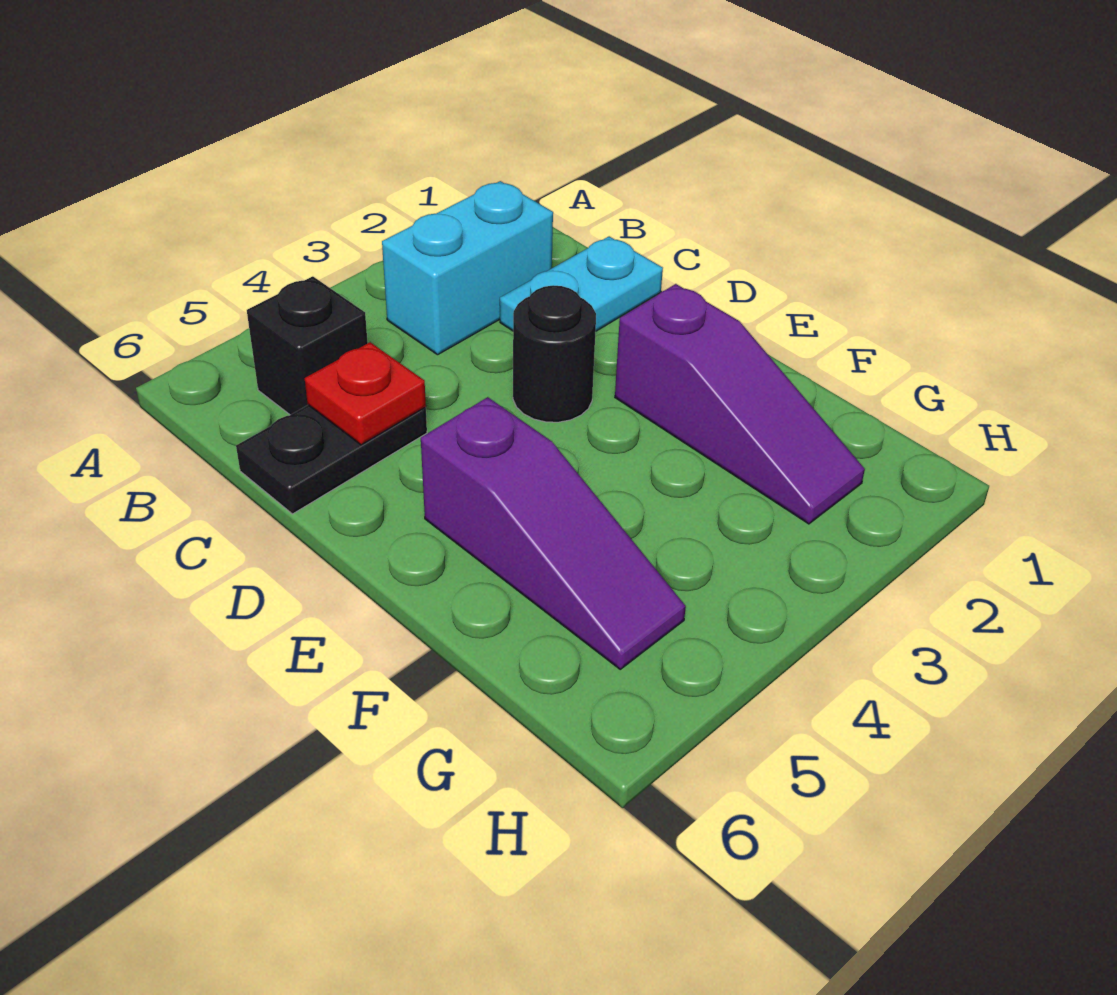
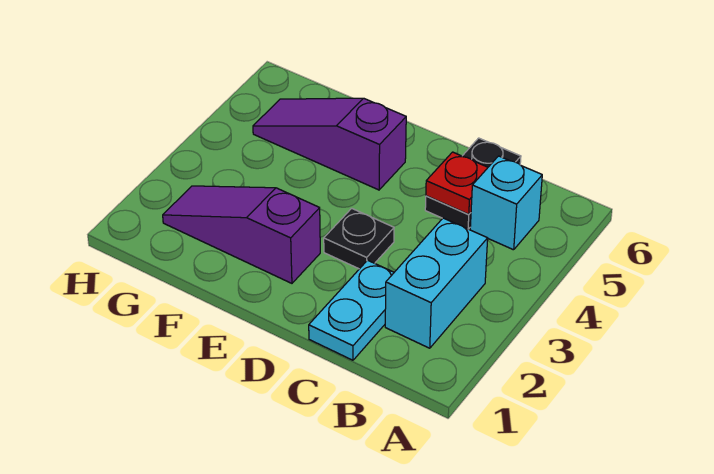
black brick B5 level 1 -> cyan brick B5 level 1
black round brick D3 level 1 -> black plate D3 level 1

